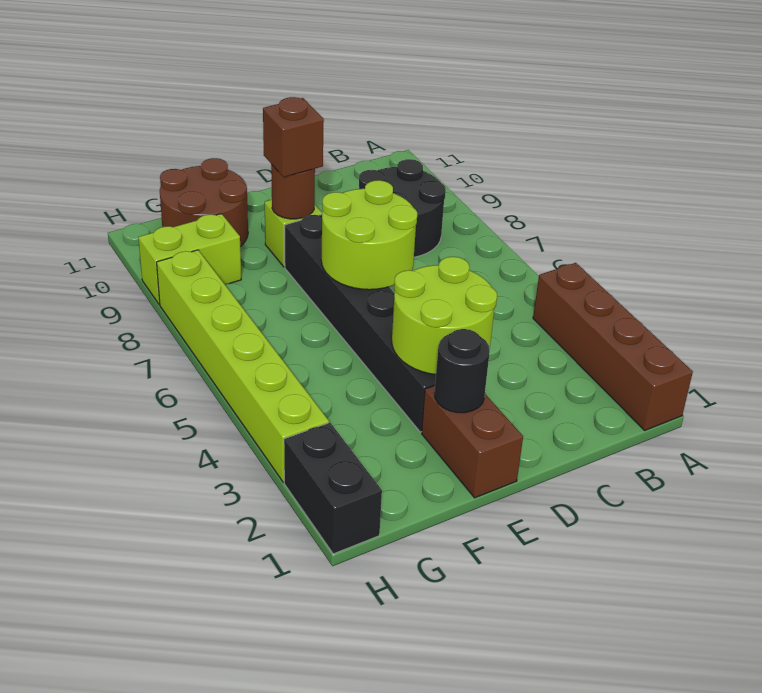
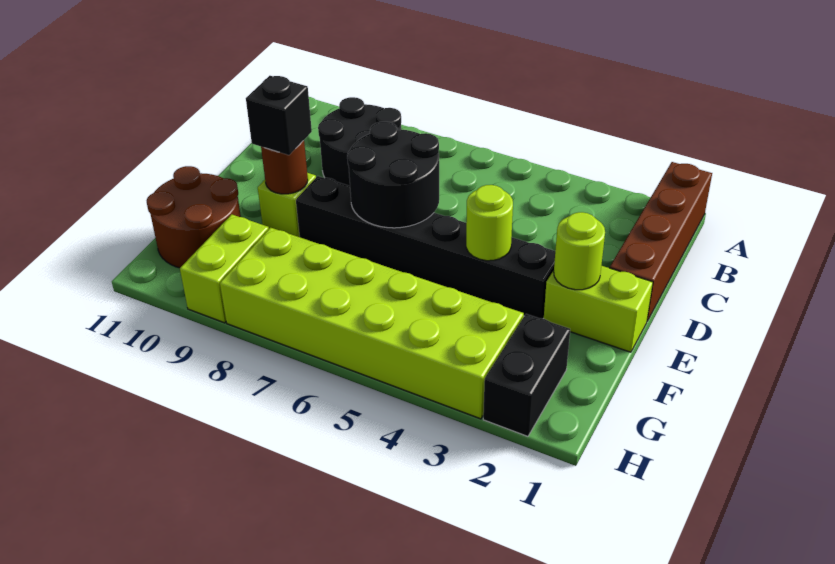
brown brick A1:A4 level 1 -> brown brick A1:D1 level 1
lime round brick D3:E4 level 2 -> lime round brick E4 level 2
lime round brick D6:E7 level 2 -> black round brick D6:E7 level 2
brown brick E1:E2 level 1 -> lime brick E1:E2 level 1
black round brick E2 level 2 -> lime round brick E2 level 2
brown brick E9 level 3 -> black brick E9 level 3
black brick H1:H2 level 1 -> black brick G2:H2 level 1
lime brick H3:H8 level 1 -> lime brick G3:H8 level 1

